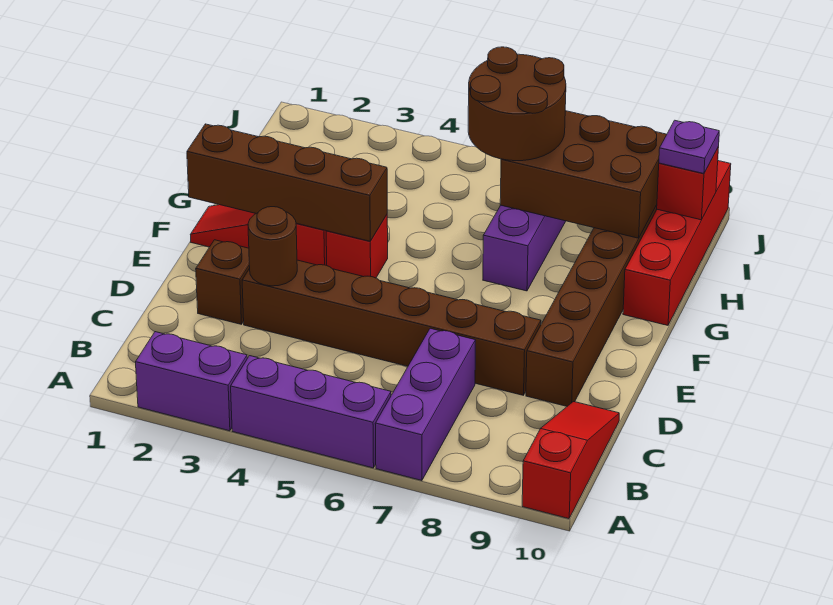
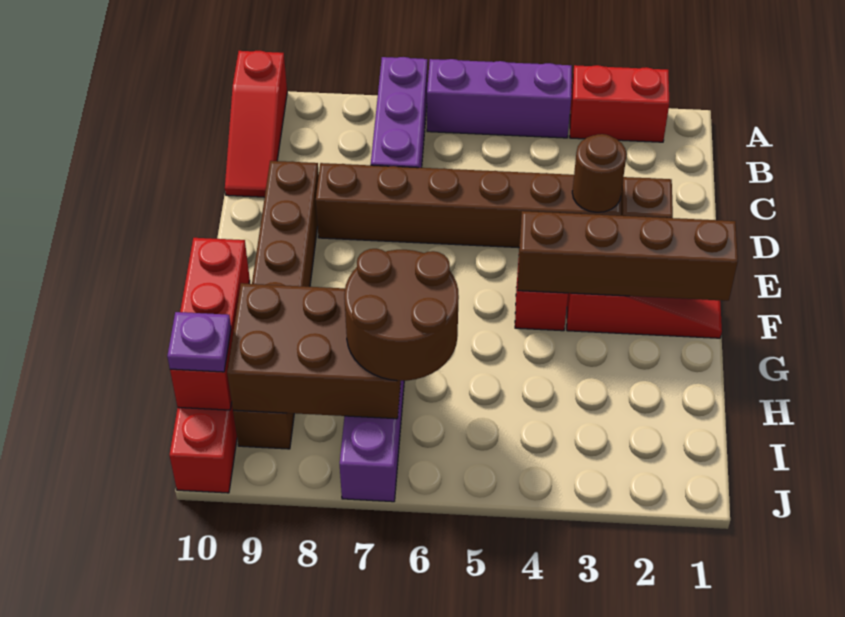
purple brick A2:A3 level 1 -> red brick A2:A3 level 1
red brick I10 level 2 -> red brick G10:I10 level 2

